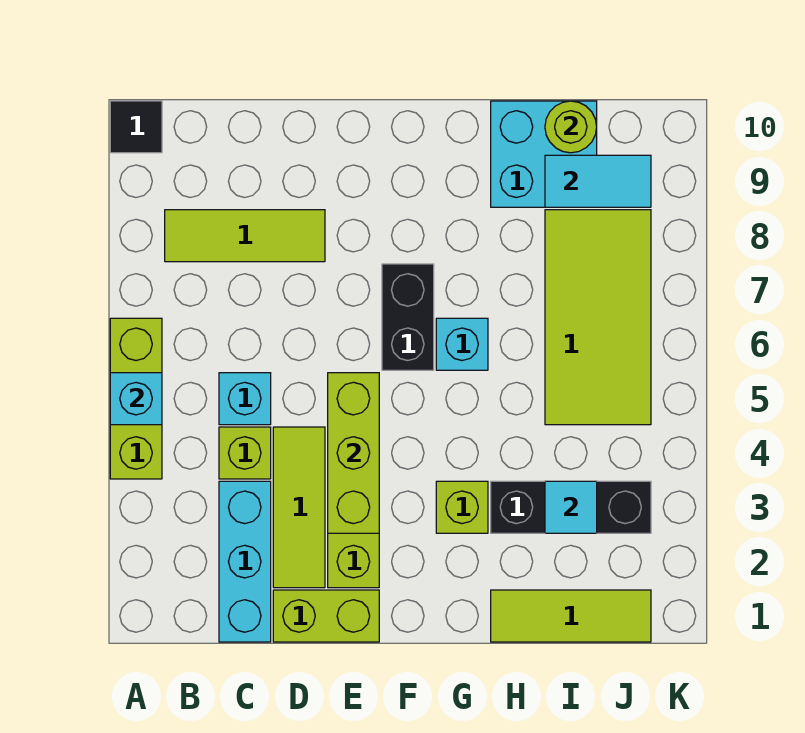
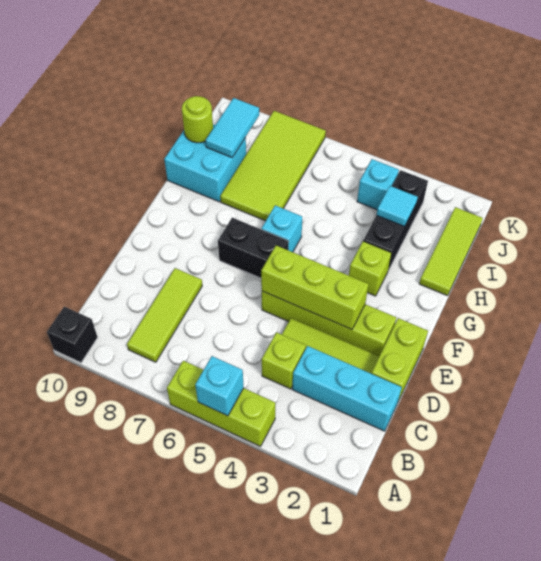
black tile A10 level 1 -> black brick A10 level 1
cyan brick C5 level 1 -> cyan brick J4 level 1
lime tile I5:J8 level 1 -> lime tile H7:K8 level 1

